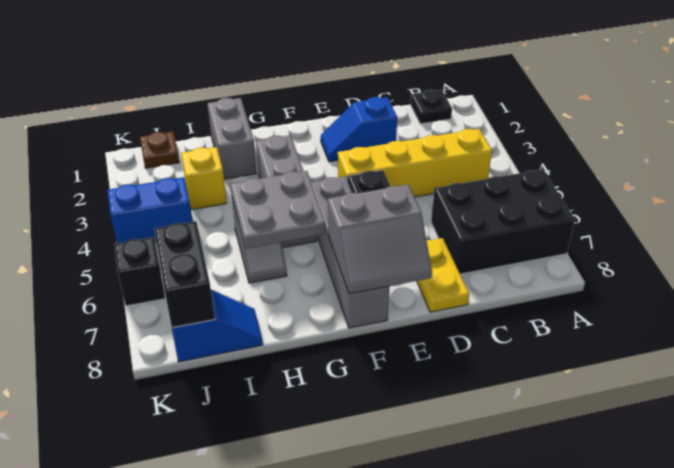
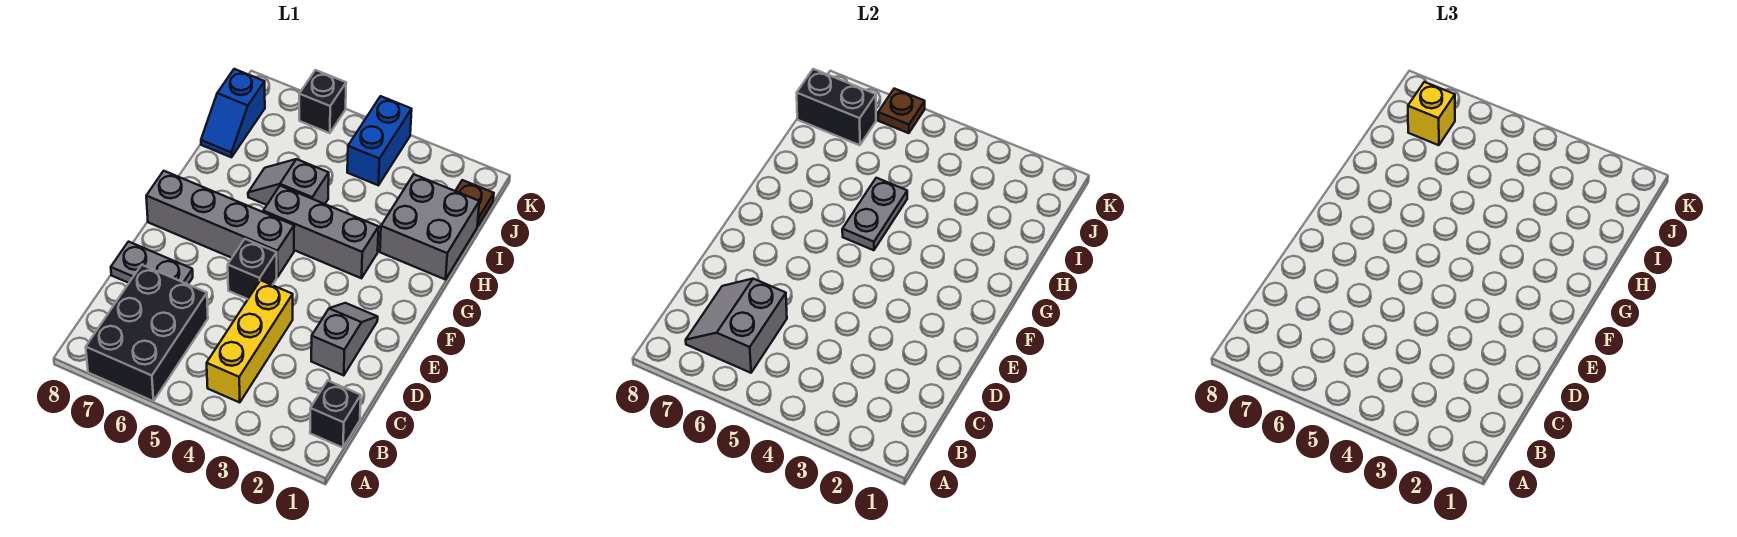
black plate B1 level 1 -> black brick B1 level 1
yellow brick B4:E4 level 1 -> yellow brick B4:D4 level 1
blue slope D2:E2 level 1 top D -> grey slope D2:E2 level 1 top D
yellow plate D7:D8 level 1 -> grey plate D7:D8 level 1
grey slope E7:F8 level 2 top 7 -> grey slope B6:C7 level 2 top 6
grey plate G5:H6 level 2 -> grey plate G5:H5 level 2
grey brick H1:H2 level 1 -> grey brick H1:I2 level 1
yellow brick I3 level 1 -> yellow brick J7 level 3
none -> brown plate K6 level 2

